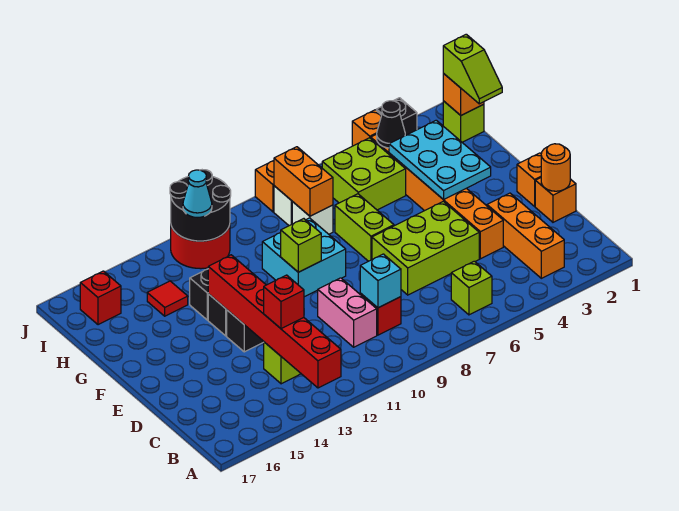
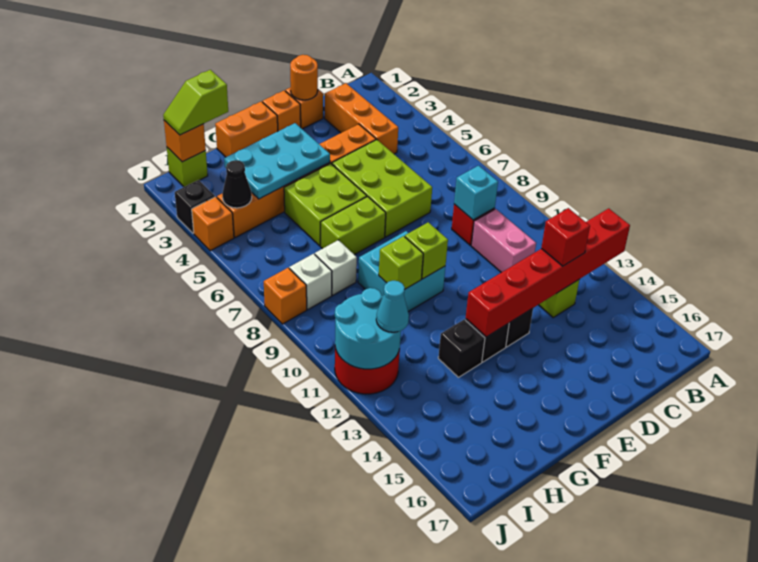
orange brick B3:D3 level 1 -> orange brick C2:C4 level 1
lime brick B6 level 1 -> lime brick G10 level 2
pink brick C10:D10 level 1 -> pink brick C10:C11 level 1
lime slope H1:I1 level 3 top I -> lime slope H1:I1 level 3 top H
lime brick H5:I6 level 1 -> lime brick F5:G6 level 1
orange brick H8:I8 level 2 -> orange brick F1:G1 level 1
red tile H14 level 1 -> none
black round brick I11:J12 level 2 -> cyan round brick I11:J12 level 2
red brick I16 level 1 -> none

